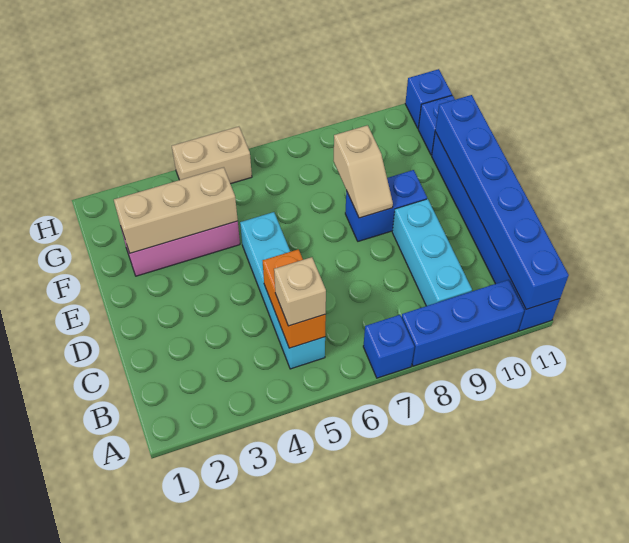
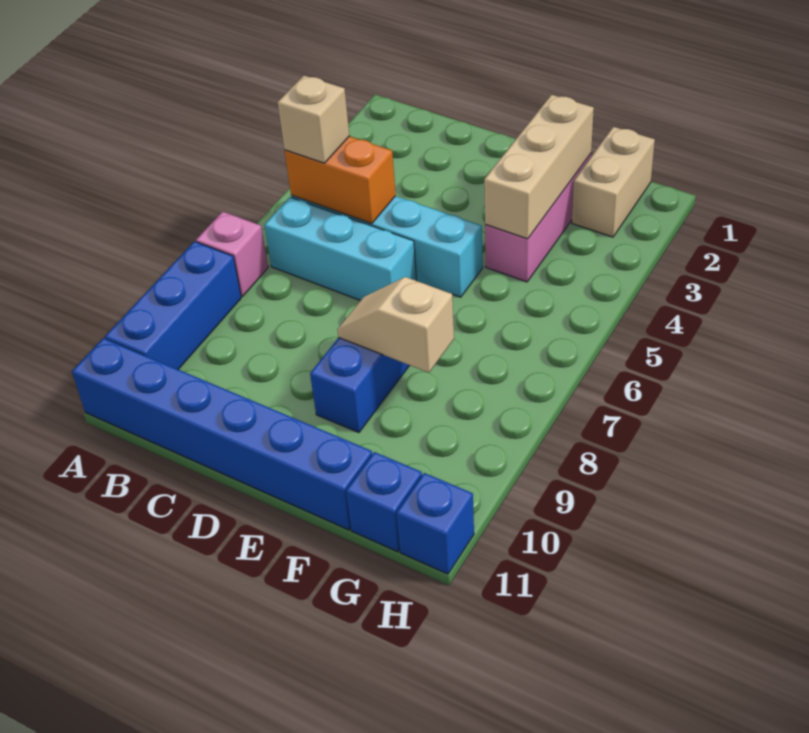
blue brick A7 level 1 -> pink brick A7 level 1
blue brick A11:F11 level 2 -> none
cyan brick B9:D9 level 1 -> cyan brick B6:D6 level 1
tan brick H4:H5 level 1 -> tan brick G1:G2 level 1

